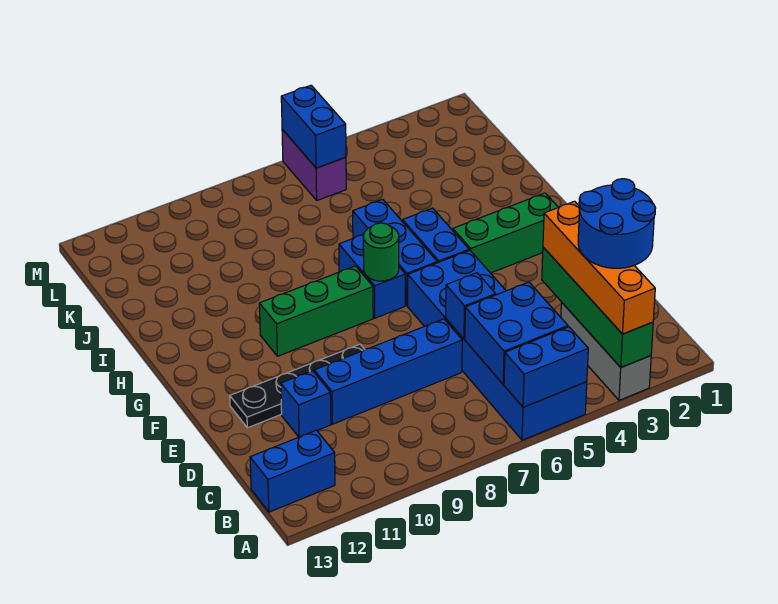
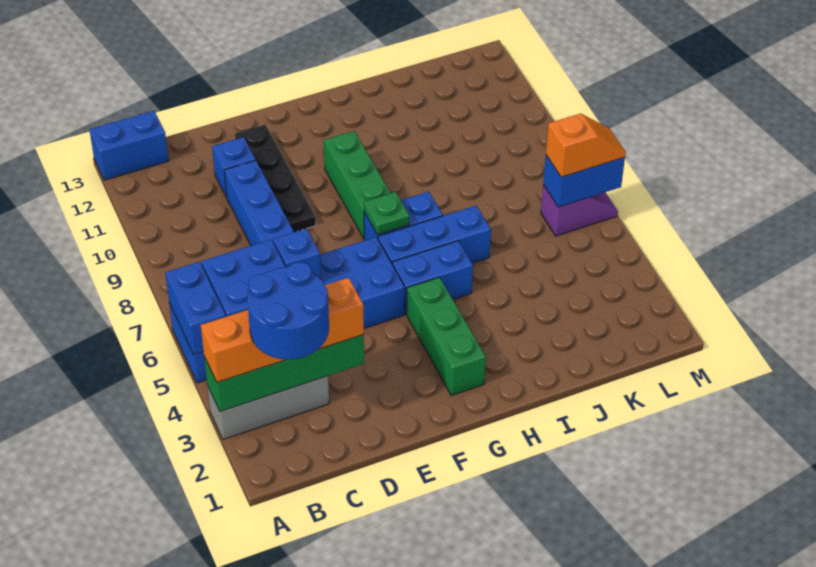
blue brick B12:B13 level 1 -> blue brick A13:B13 level 1
green round brick G7 level 2 -> green plate G7 level 2
purple brick L6:M6 level 1 -> purple slope L6:M6 level 1 top L
none -> orange slope L6:M6 level 3 top L

